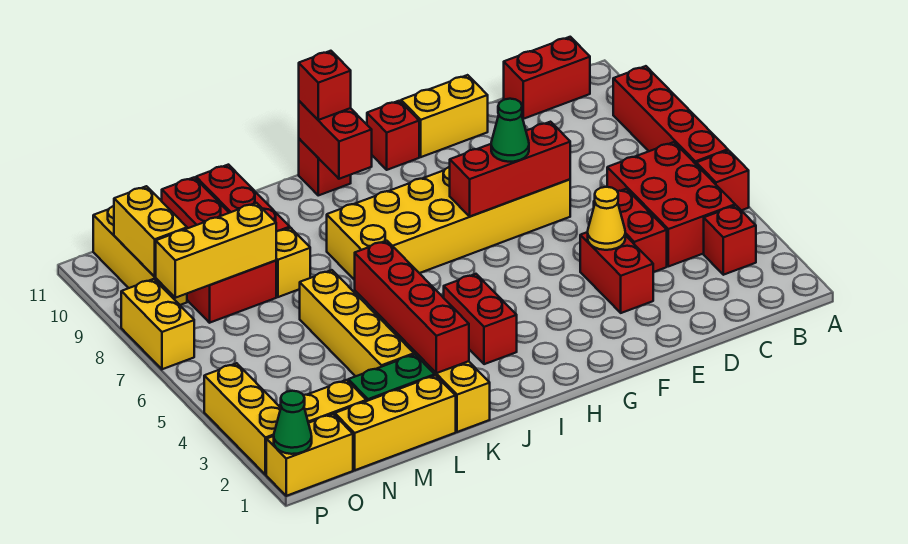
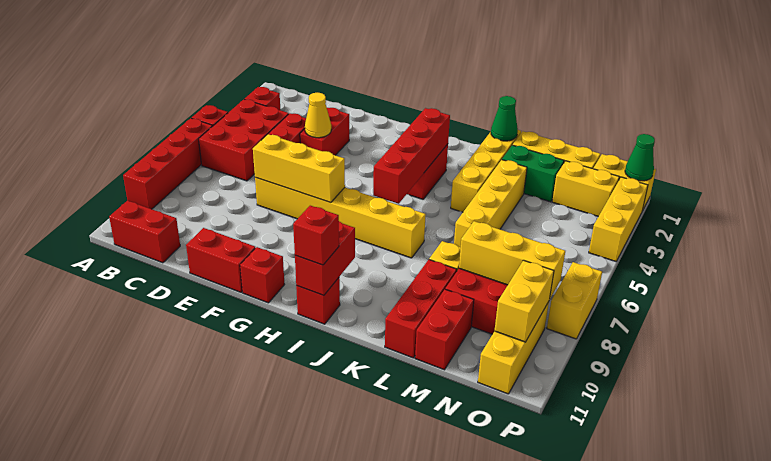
yellow brick E7:J8 level 1 -> yellow brick E7:J7 level 1
red brick E7:G7 level 2 -> yellow brick E7:G7 level 2
yellow brick E11:F11 level 1 -> red brick E11:F11 level 1
green cone F7 level 3 -> green cone K1 level 2
red brick K2:K5 level 2 -> red brick I3:I6 level 2

